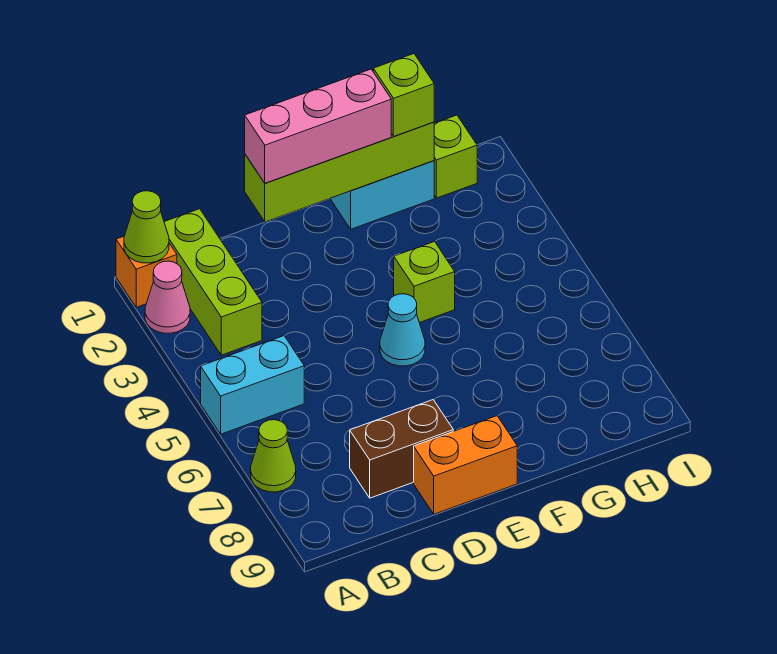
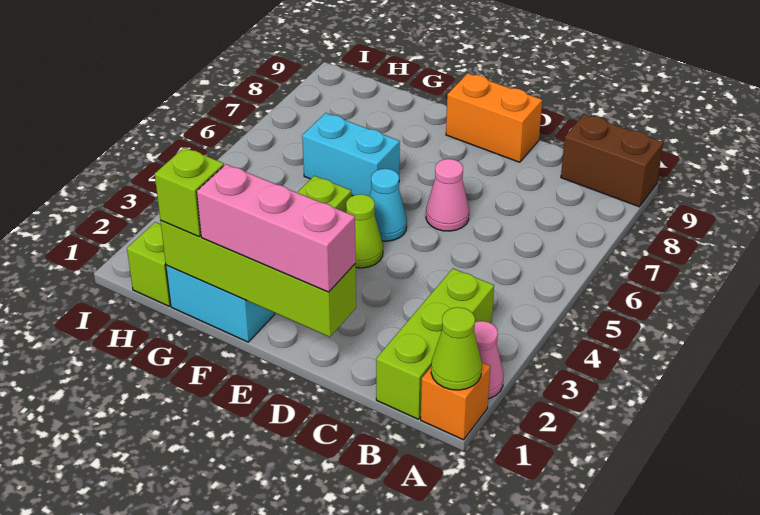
cyan brick A5:B5 level 1 -> cyan brick F6:G6 level 1
lime cone A7 level 1 -> lime cone E4 level 1
brown brick C8:D8 level 1 -> brown brick A9:B9 level 1
none -> pink cone D6 level 1

